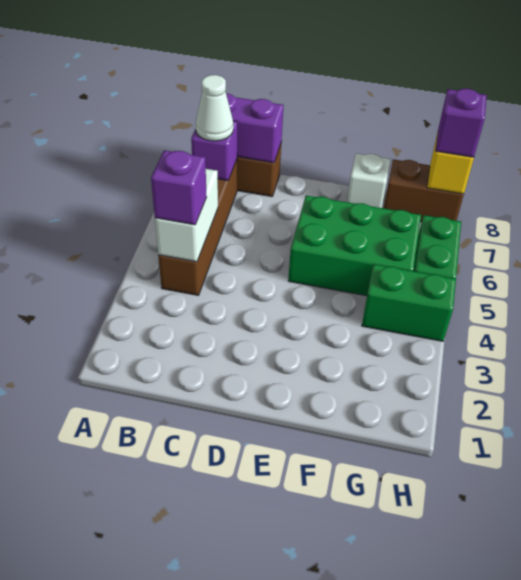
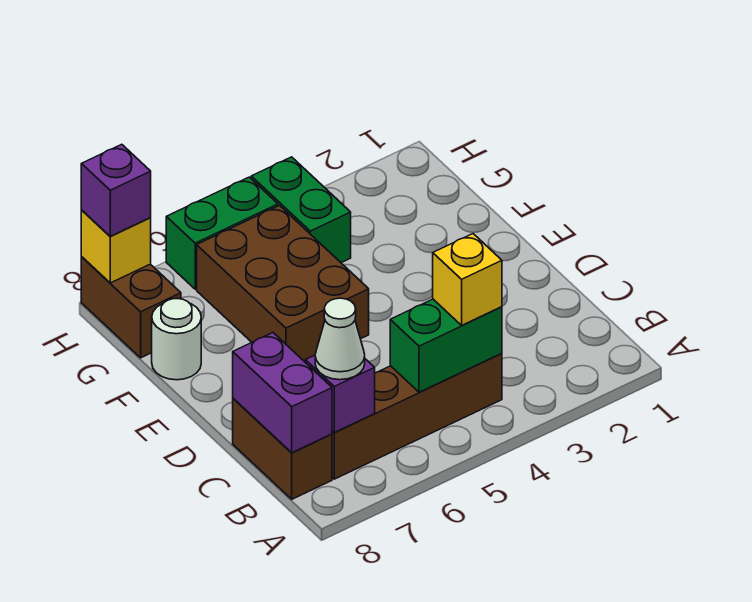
white brick B4:B5 level 2 -> green brick B4:B5 level 2
purple brick B4 level 3 -> yellow brick B4 level 3
green brick E5:G6 level 1 -> brown brick E5:G6 level 1
white brick F8 level 1 -> white round brick F8 level 1

